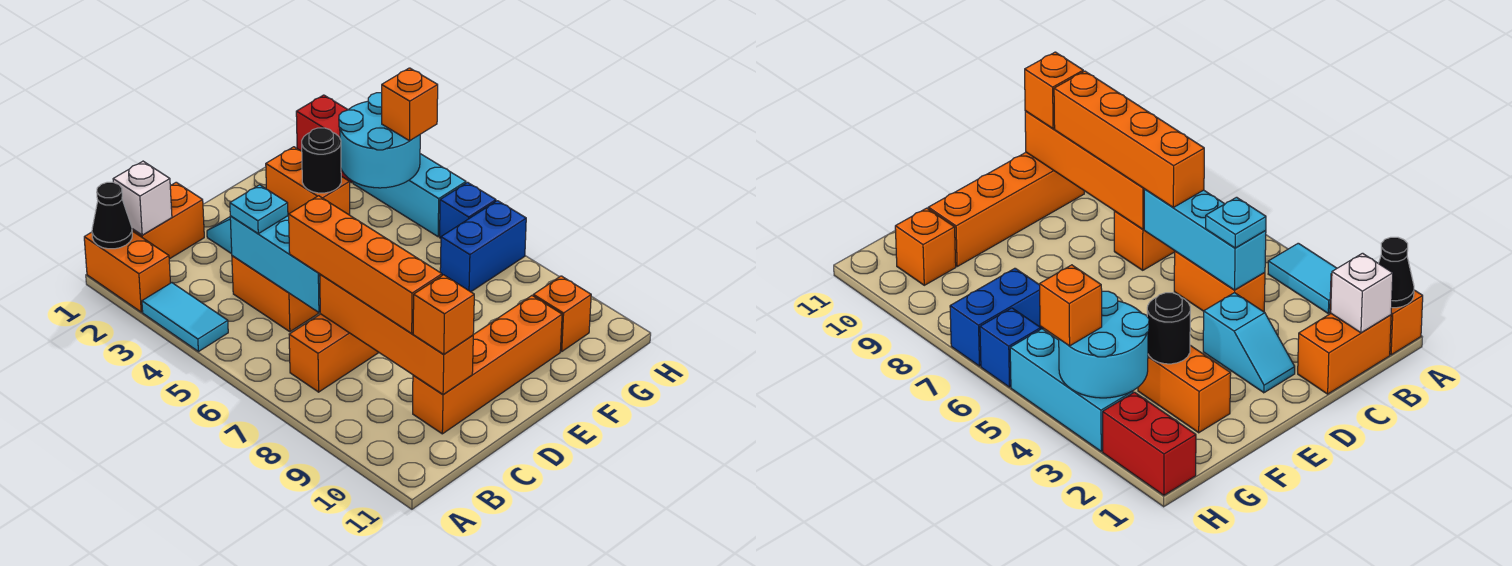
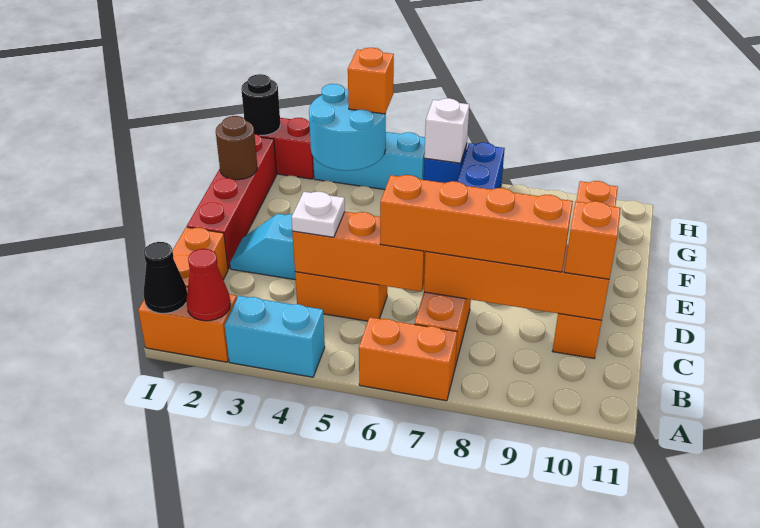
none -> red cone A2 level 2
cyan tile A3:A4 level 1 -> cyan brick A3:A4 level 1
white brick B1 level 2 -> white brick H6 level 2
cyan brick C4:C6 level 2 -> orange brick C4:C6 level 2
cyan plate C4 level 3 -> white plate C4 level 3
none -> red brick D1:G1 level 1
none -> brown round brick F1 level 2
orange brick F2:F3 level 1 -> orange brick A6:A7 level 1
black round brick F3 level 2 -> black round brick H1 level 2

